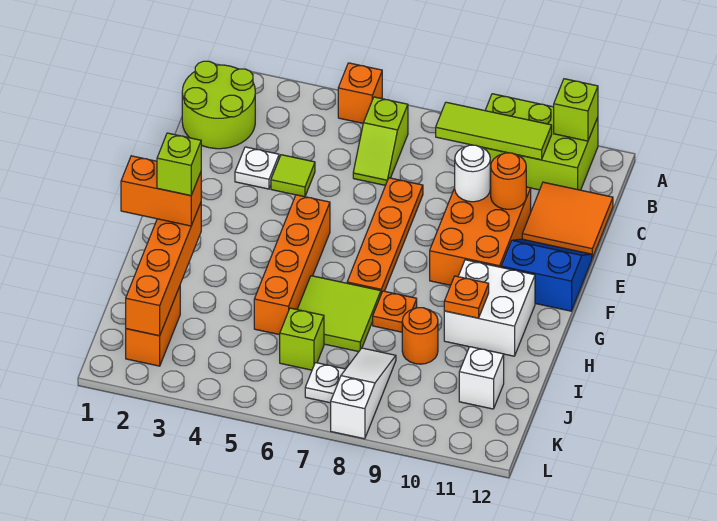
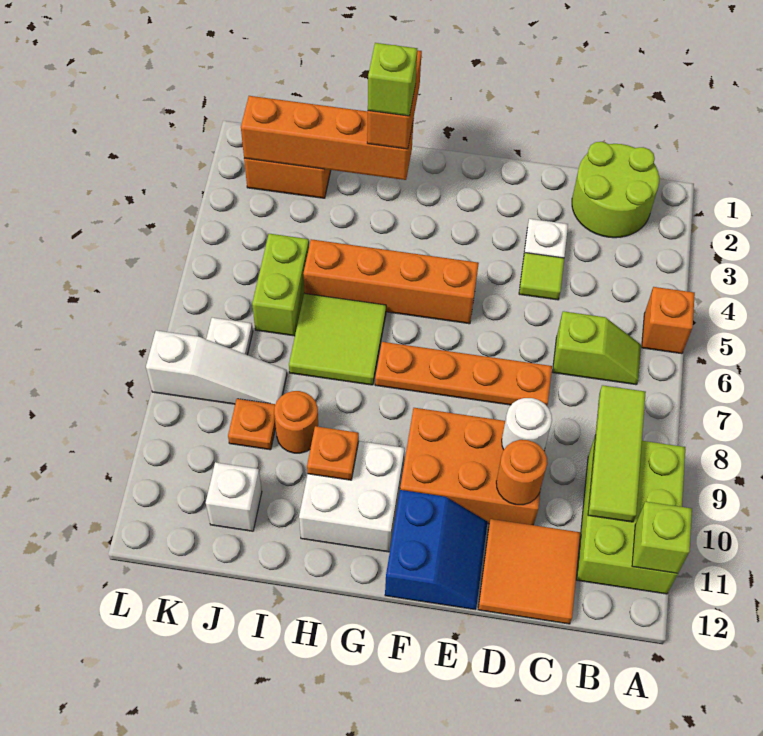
lime slope B6:C6 level 1 top B -> lime slope B6:C6 level 1 top C
orange plate H8 level 1 -> orange plate J9 level 1
lime brick J6 level 1 -> lime brick J5:J6 level 1

